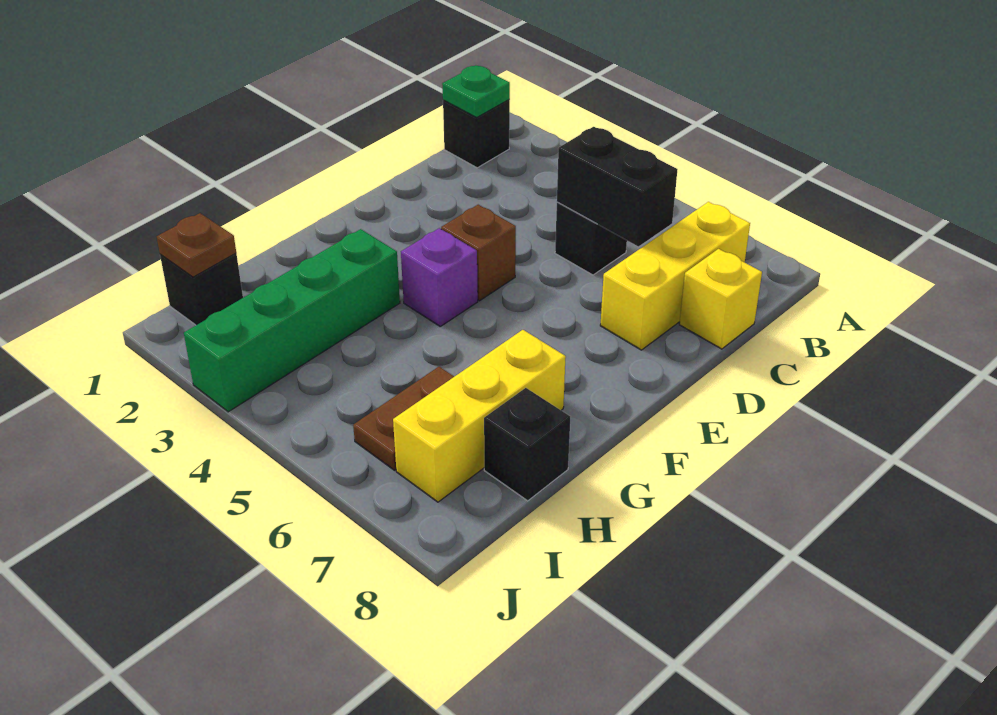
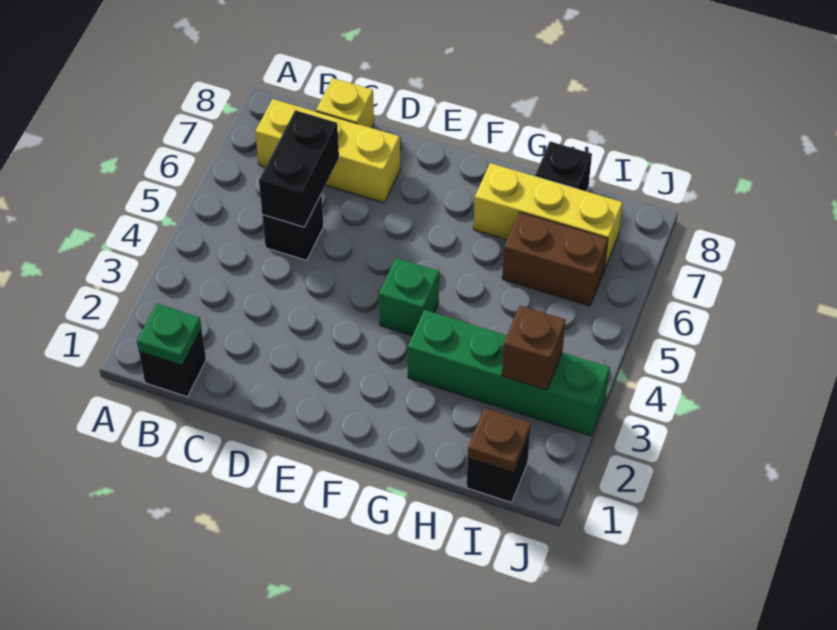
brown brick E4 level 1 -> brown brick I3 level 2
purple brick F4 level 1 -> green brick F4 level 1
brown plate H6:I6 level 1 -> brown brick H6:I6 level 1

